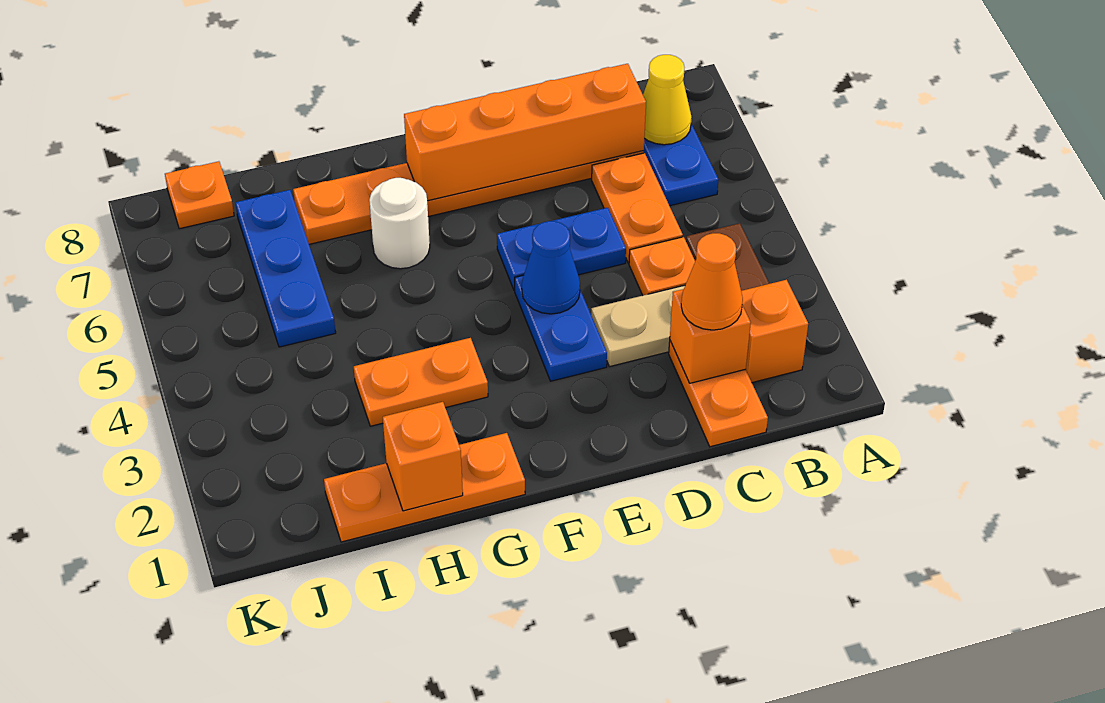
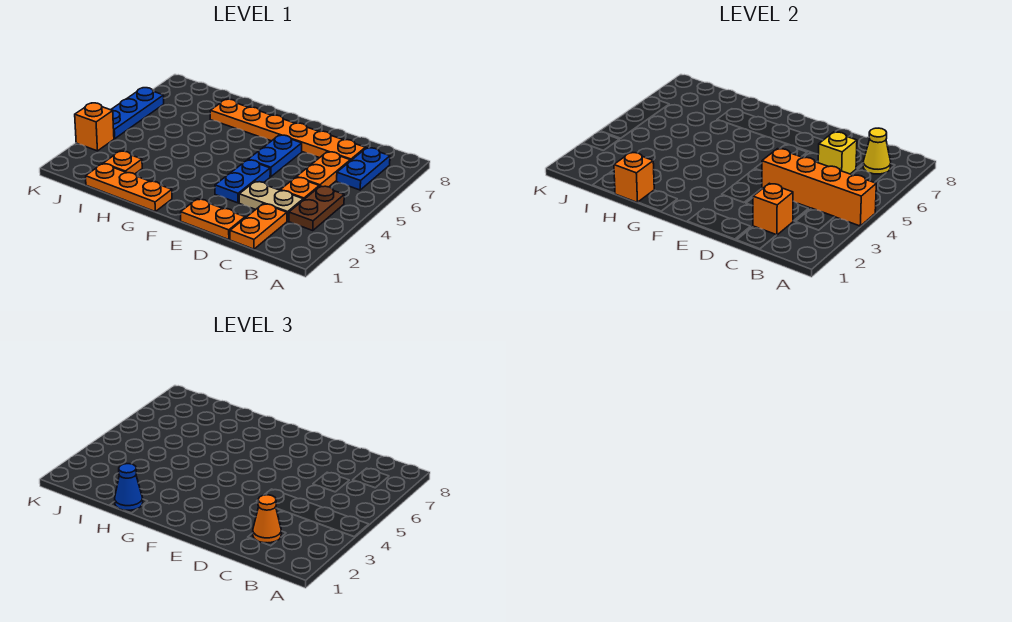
orange brick B2 level 1 -> orange brick K3 level 1
none -> yellow brick C6 level 2
orange brick C7:F7 level 2 -> orange brick A4:D4 level 2
blue plate D5:E5 level 1 -> blue plate E5:E6 level 1
blue cone E4 level 2 -> blue cone H1 level 3
orange plate G3:H3 level 1 -> orange plate D1:E1 level 1
white round brick G6 level 1 -> none
blue plate I5:I7 level 1 -> blue plate K4:K6 level 1
orange plate J8 level 1 -> orange plate I2 level 1

